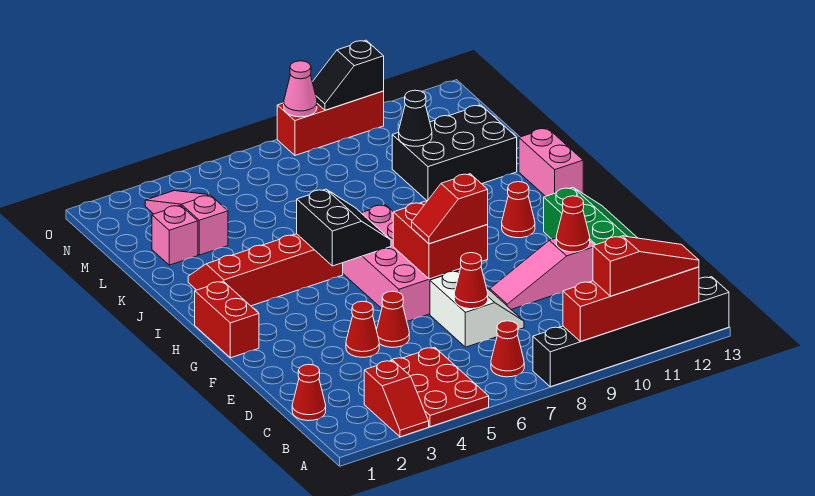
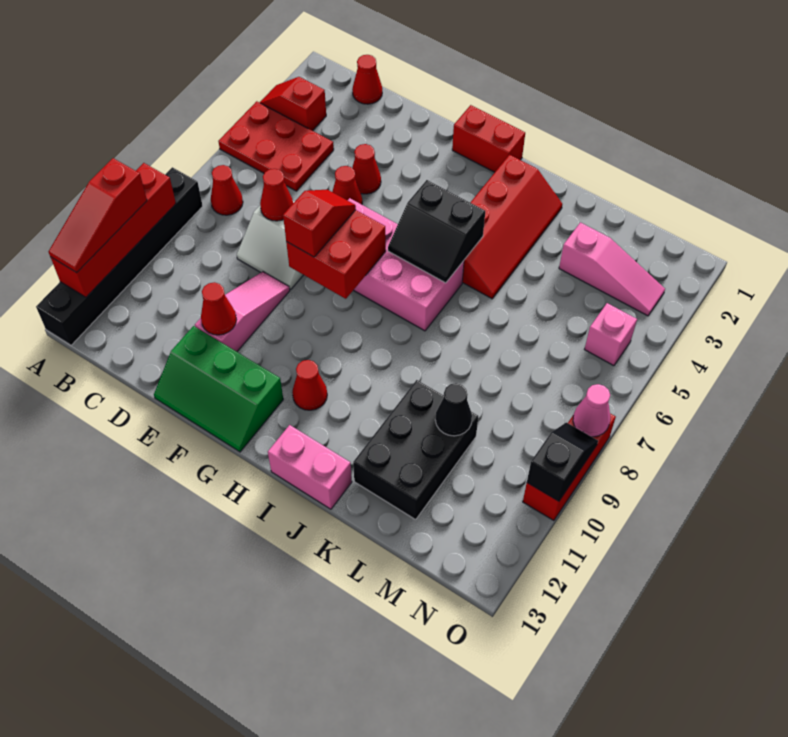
pink brick L2 level 1 -> pink brick N5 level 1

